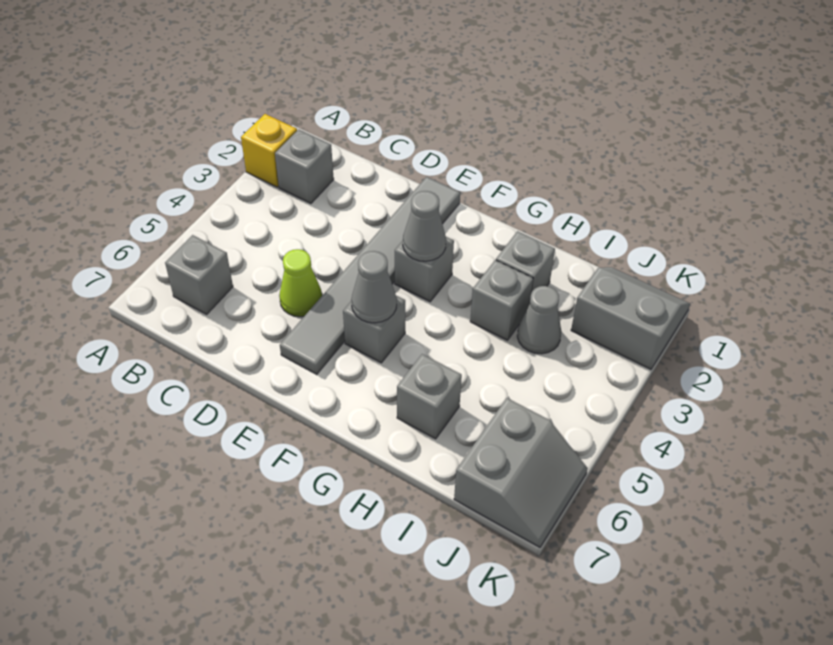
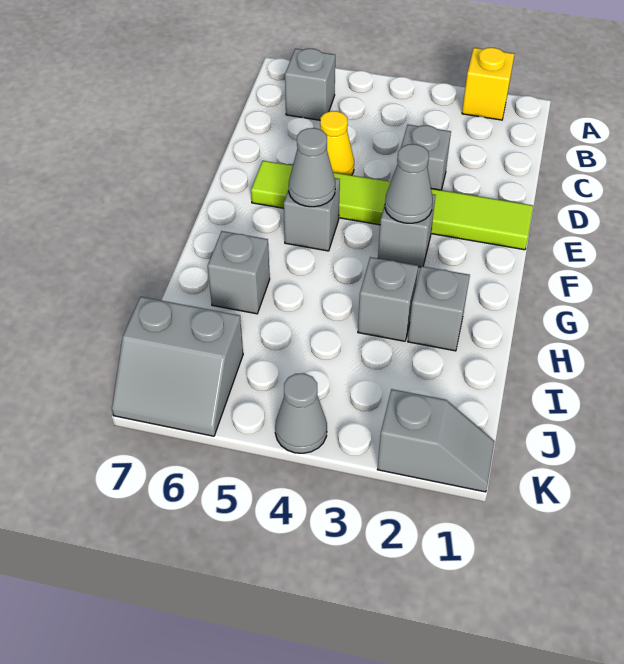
grey brick B2 level 1 -> grey brick D3 level 1
lime cone D5 level 1 -> yellow cone D5 level 1
grey tile E1:E6 level 1 -> lime tile E1:E6 level 1
grey cone I3 level 1 -> grey cone K4 level 1
grey slope J1:K2 level 1 top 2 -> grey slope K1:K2 level 1 top 2

